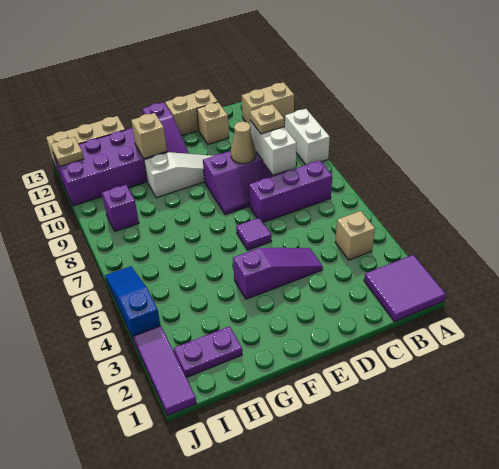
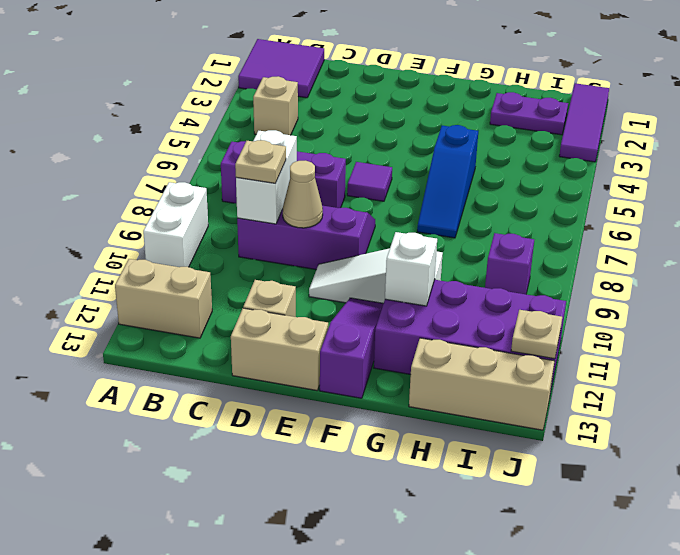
purple slope D4:F4 level 1 top F -> none
tan brick G11 level 2 -> white brick G11 level 2
blue slope J4:J6 level 1 top 4 -> blue slope G5:G7 level 1 top 5

